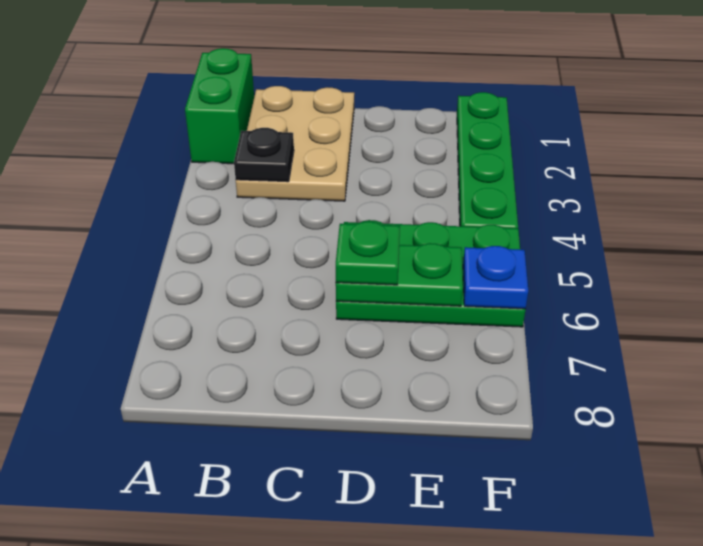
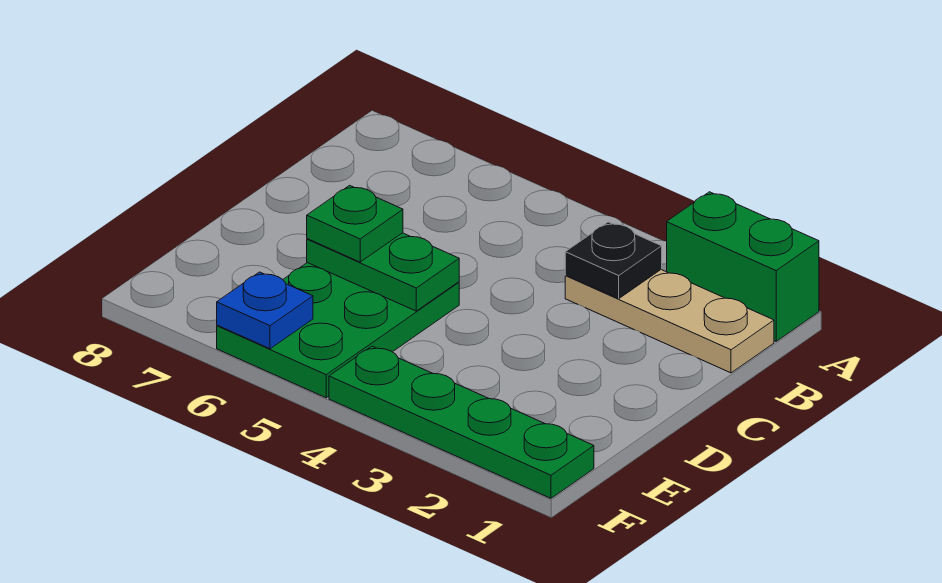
tan plate B1:C3 level 1 -> tan plate B1:B3 level 1
green plate D6:E6 level 2 -> green plate D5:D6 level 2

